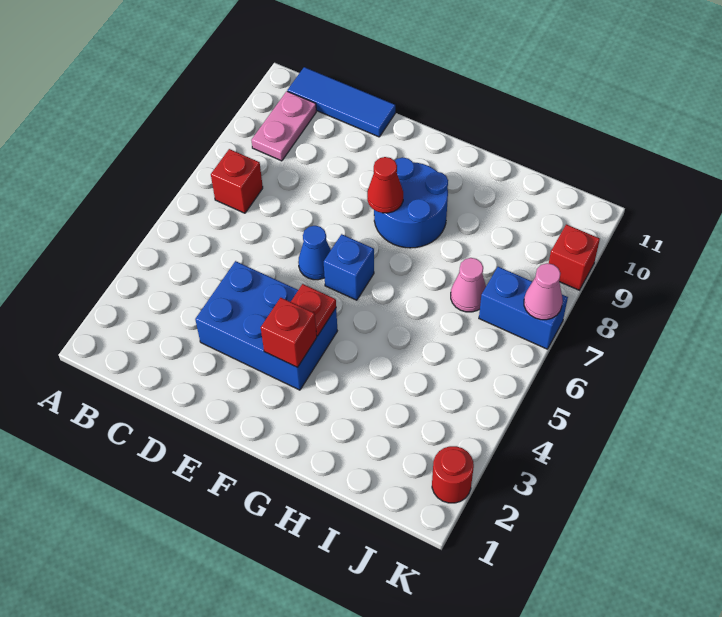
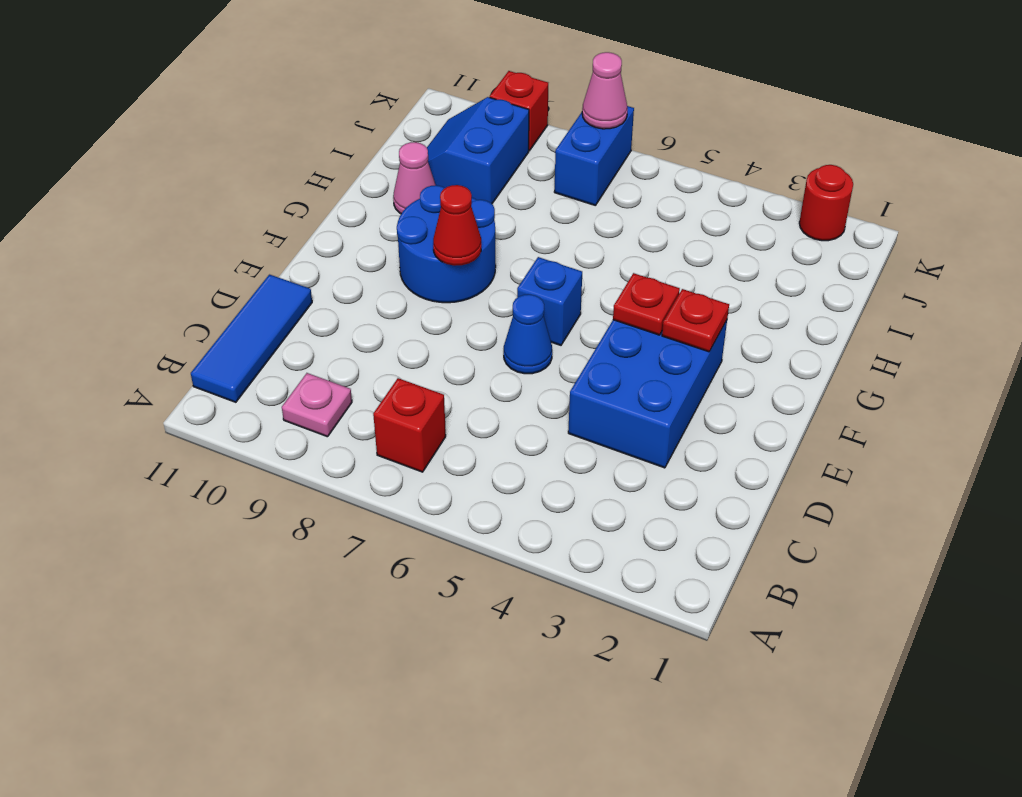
pink plate B9:B10 level 1 -> pink plate B9 level 1
red brick F3 level 2 -> red plate F3 level 2
pink cone I7 level 1 -> pink cone H10 level 1
none -> blue slope I9:J10 level 1 top 9

